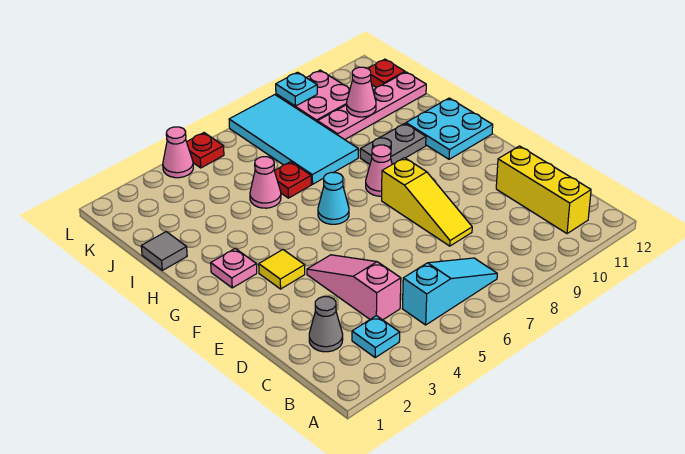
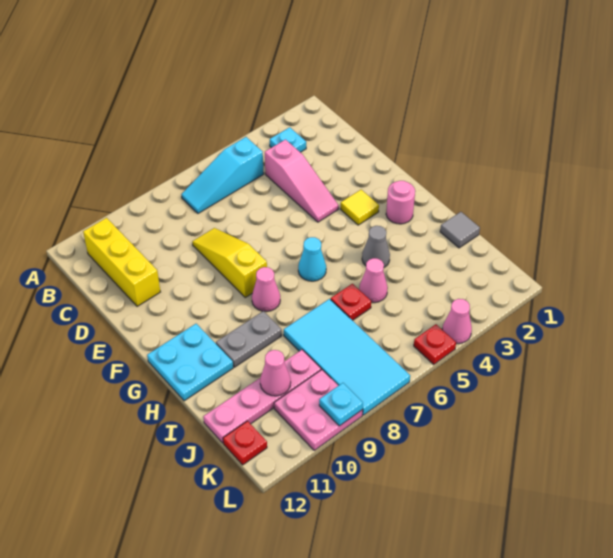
grey cone C2 level 1 -> grey cone H4 level 1
pink plate G2 level 1 -> pink round brick G2 level 1

